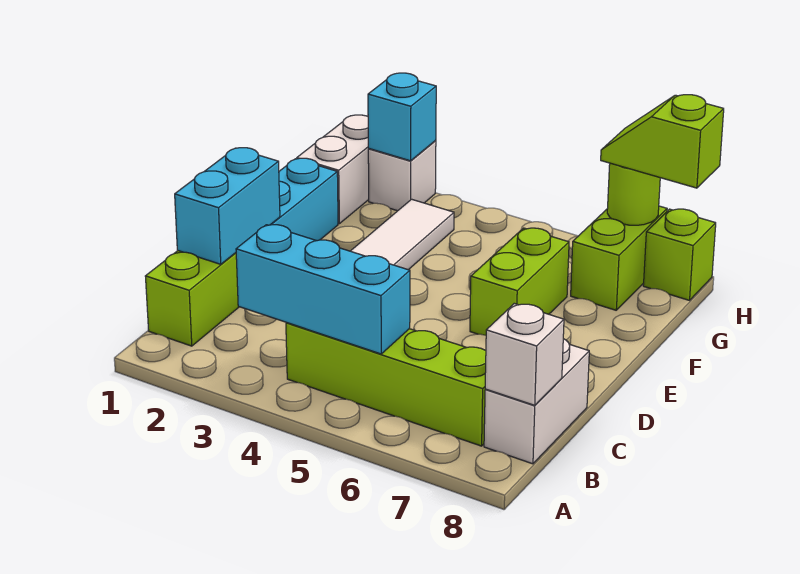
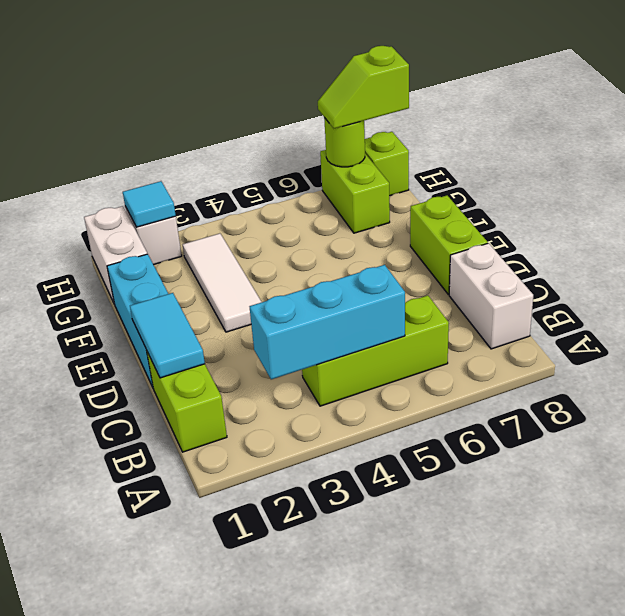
lime brick B4:B7 level 1 -> lime brick B4:B6 level 1
white brick B8 level 2 -> none
cyan brick C1:D1 level 2 -> cyan tile C1:D1 level 2
lime brick E6:F6 level 1 -> lime brick D8:E8 level 1
cyan brick H2 level 2 -> cyan tile H2 level 2

